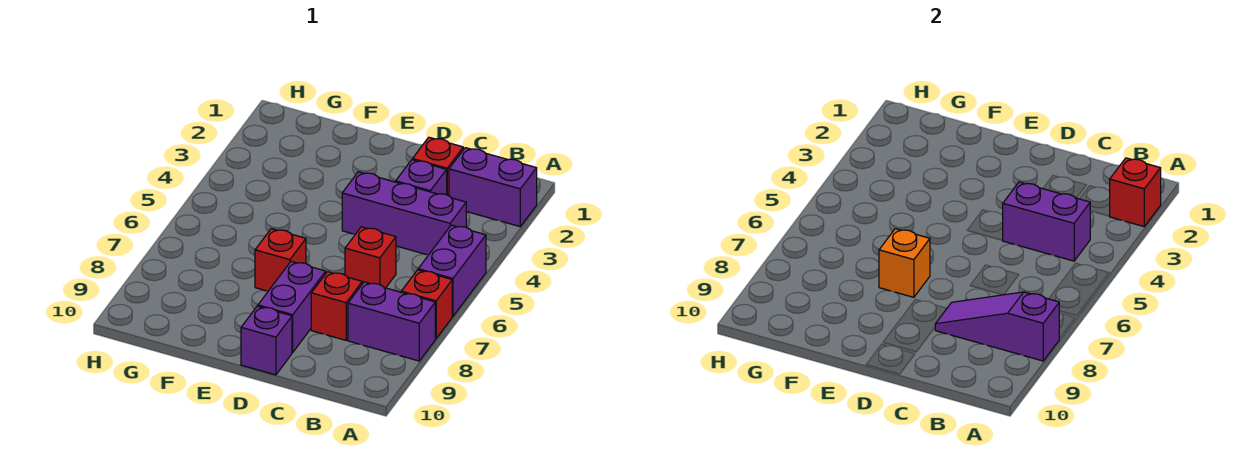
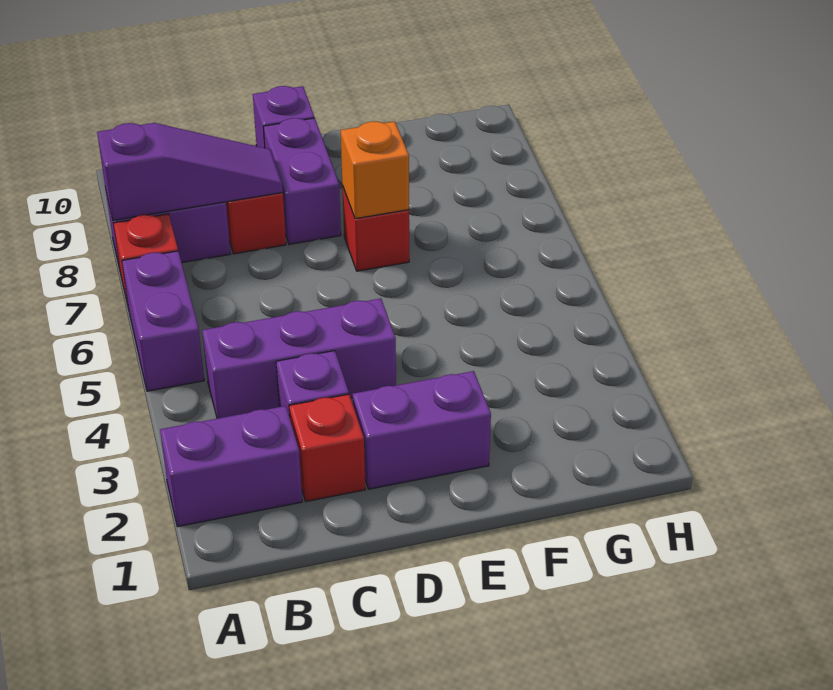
red brick A2 level 2 -> none
purple brick B4:C4 level 2 -> purple brick D2:E2 level 1
red brick C6 level 1 -> none

